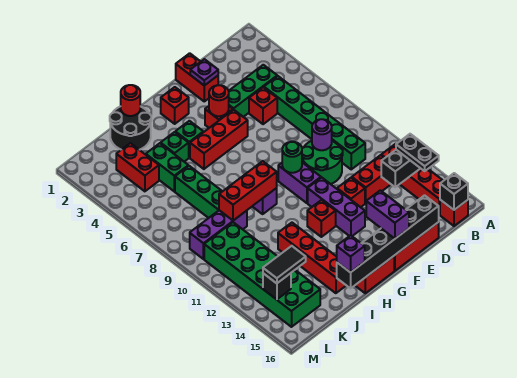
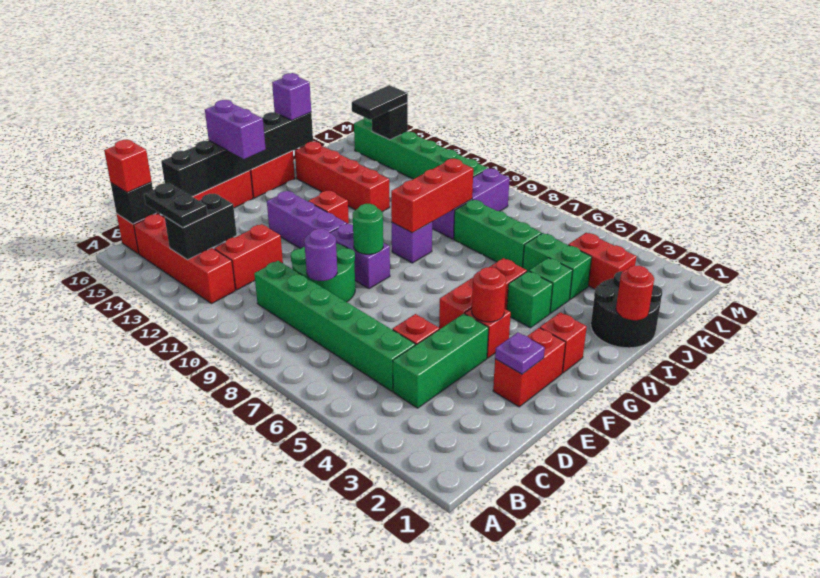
red brick E1:E2 level 1 -> red brick E2:F2 level 1
red brick E12 level 1 -> red brick B16 level 3
green brick K10:L15 level 1 -> green brick L10:L15 level 1

